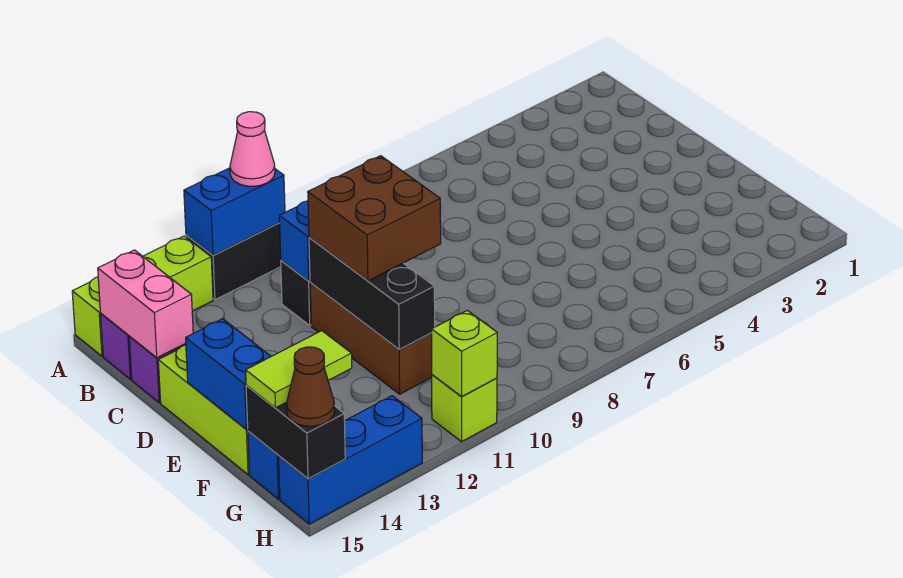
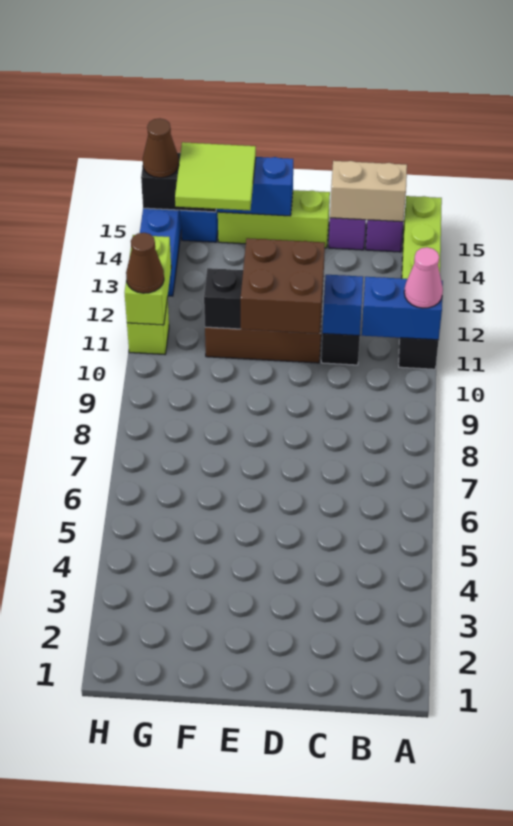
blue brick A11:A12 level 2 -> blue brick A11:B11 level 2
pink brick B15:C15 level 2 -> tan brick B15:C15 level 2
lime tile G14:G15 level 3 -> lime tile F14:G15 level 3
lime brick H11 level 2 -> lime brick H11:H12 level 2
none -> brown cone H11 level 3

